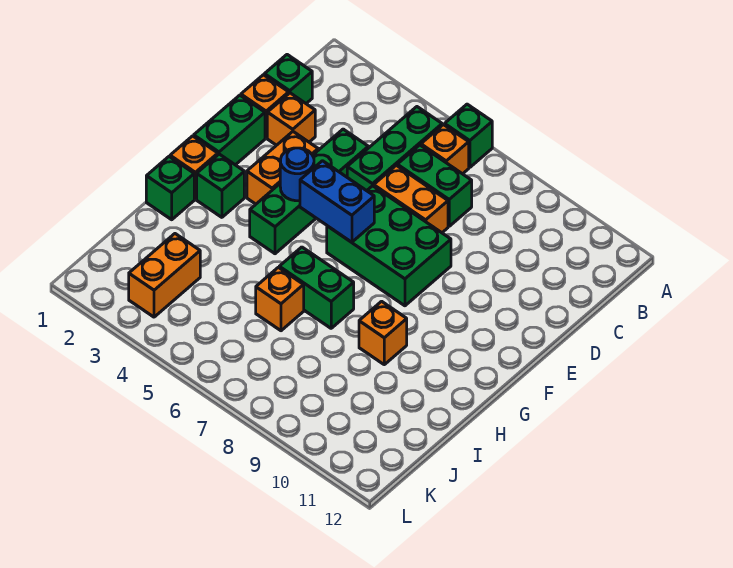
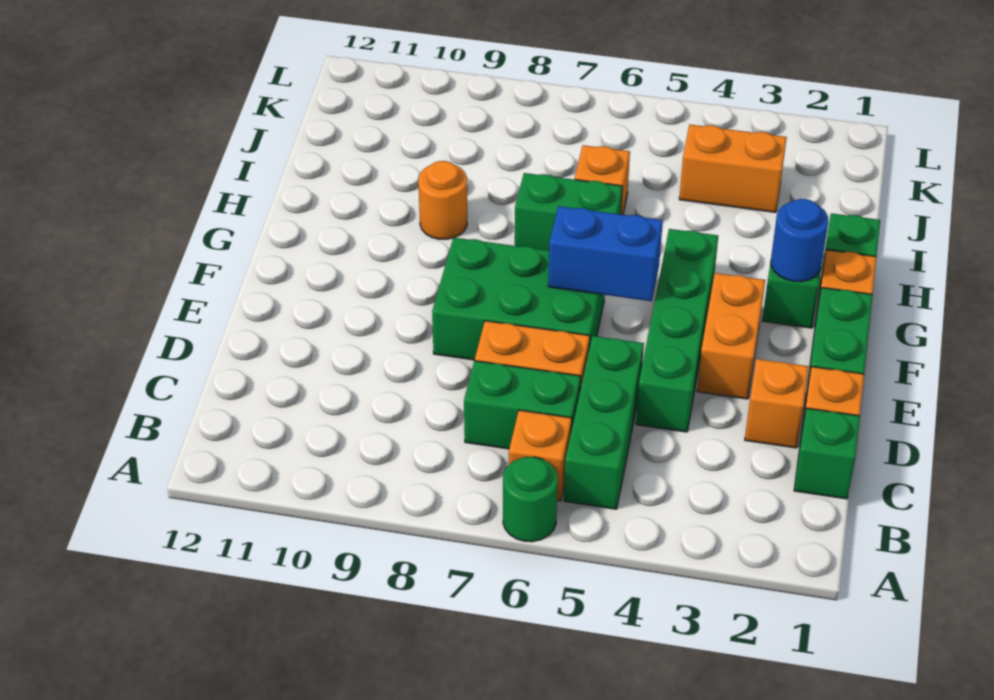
green brick A6 level 1 -> green round brick A6 level 1
blue round brick F4 level 2 -> blue round brick G2 level 2
orange brick H9 level 1 -> orange round brick H9 level 1
orange brick J3:K3 level 1 -> orange brick J3:J4 level 1

